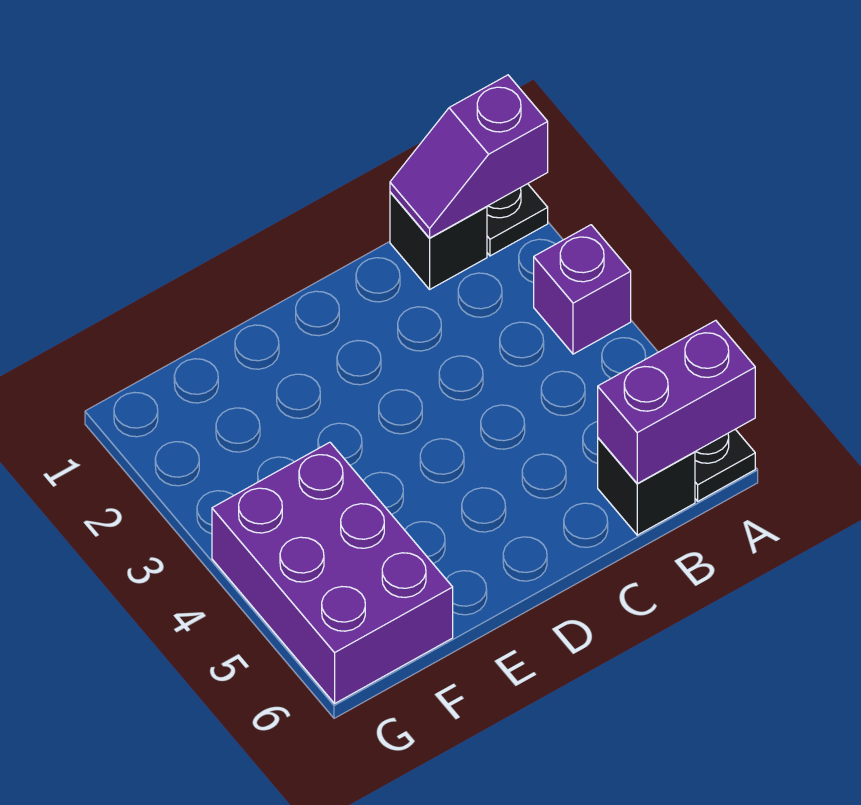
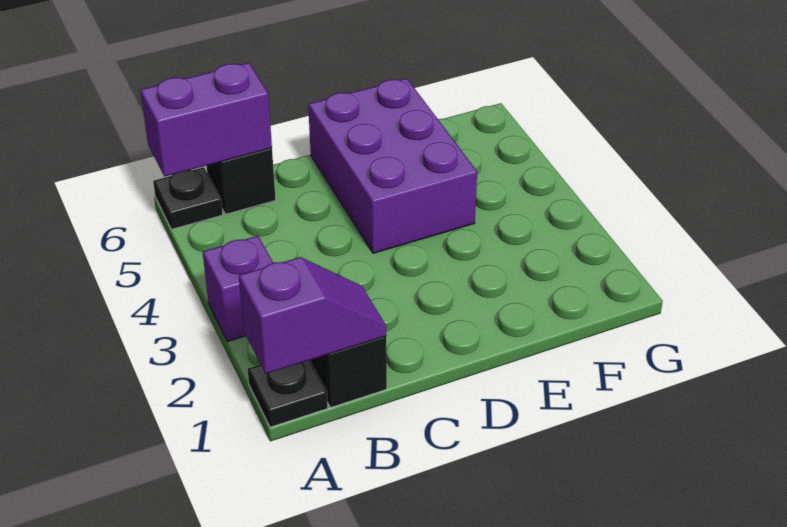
purple brick F4:G6 level 1 -> purple brick D4:E6 level 1

